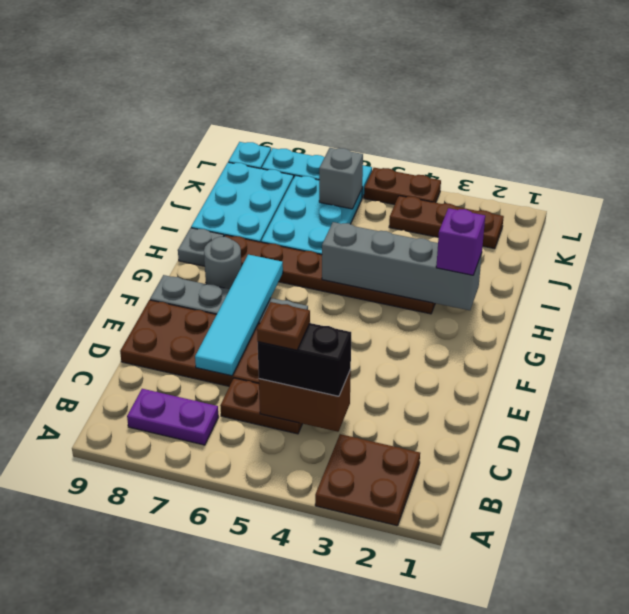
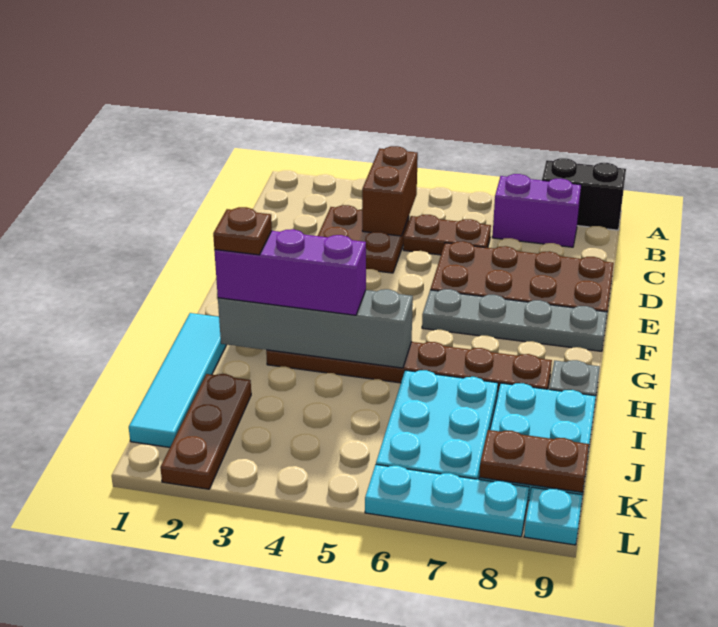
brown plate A2:B3 level 1 -> brown plate C3:D4 level 1
purple plate B7:B8 level 1 -> purple brick B7:B8 level 1
brown brick C4:C5 level 2 -> brown brick B4:C4 level 2
black brick C4:C5 level 3 -> black brick A8:A9 level 1
brown plate C5 level 4 -> brown plate H2 level 4
cyan tile D7:G7 level 2 -> cyan tile H1:K1 level 1
grey round brick G8 level 1 -> none
purple brick H2 level 3 -> purple brick H2:H4 level 3
brown plate K2:K4 level 1 -> brown plate J2:L2 level 1
grey brick K6 level 2 -> none
brown plate L4:L5 level 1 -> brown plate K8:K9 level 2

